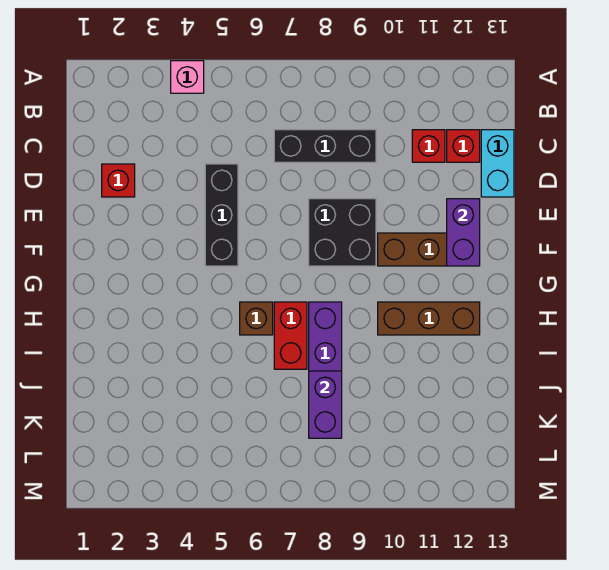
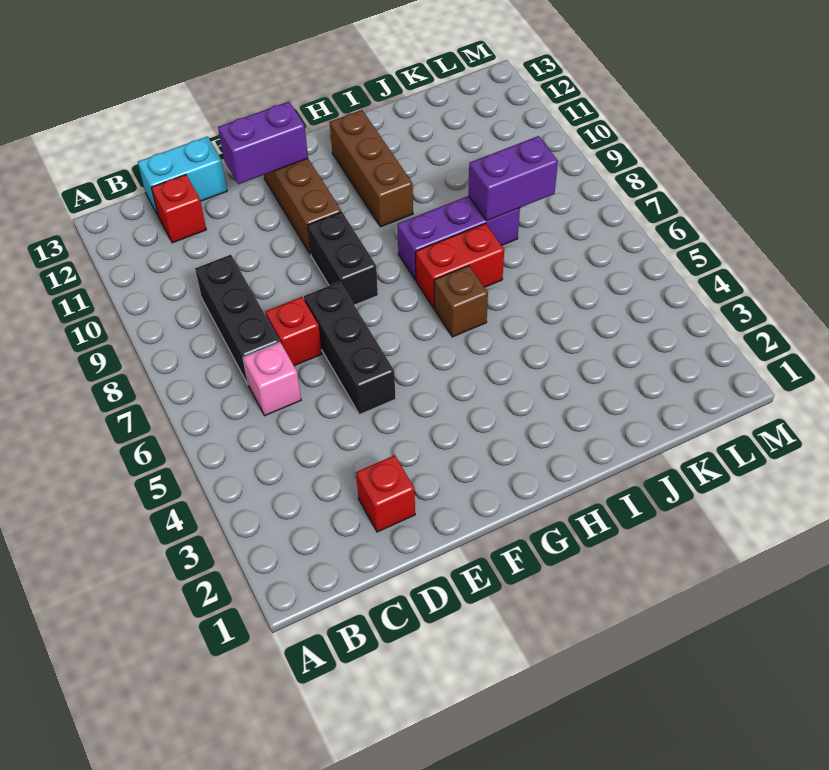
pink brick A4 level 1 -> pink brick C6 level 1
red brick C11 level 1 -> red brick D7 level 1
black brick D5:F5 level 1 -> black brick E5:E7 level 1
black brick E8:F9 level 1 -> black brick F8:F9 level 1

